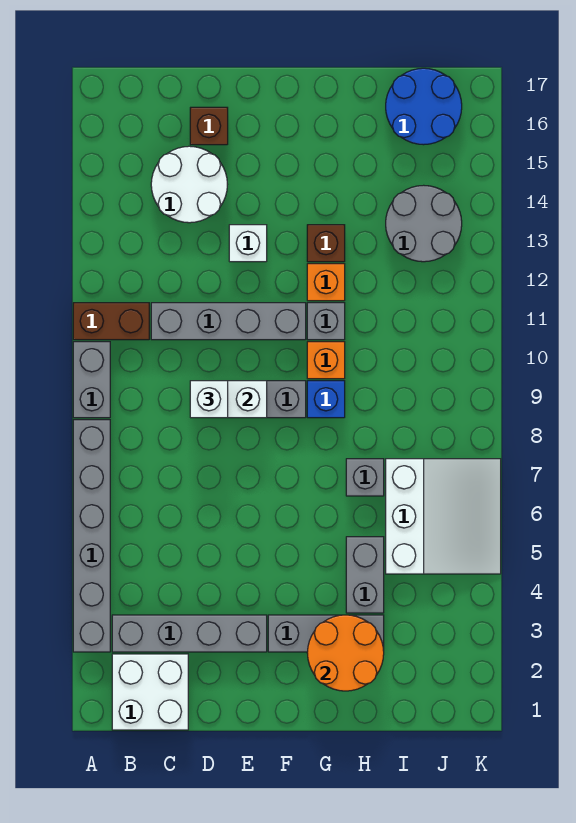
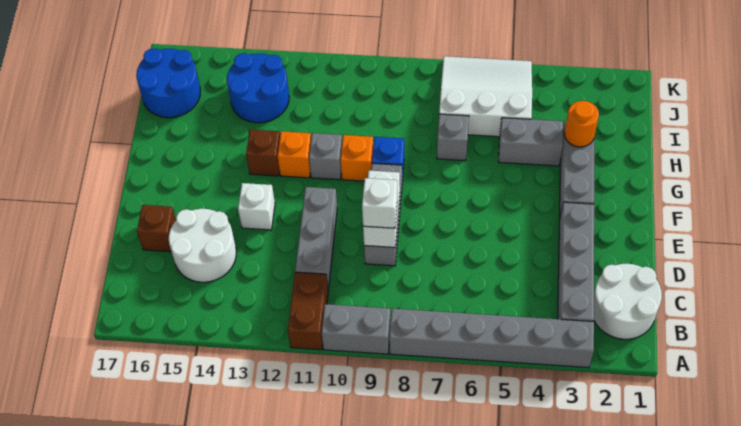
white brick B1:C2 level 1 -> white round brick B1:C2 level 1
grey brick C11:F11 level 1 -> grey brick C11:E11 level 1
orange round brick G2:H3 level 2 -> orange round brick H3 level 2
grey round brick I13:J14 level 1 -> blue round brick I13:J14 level 1

